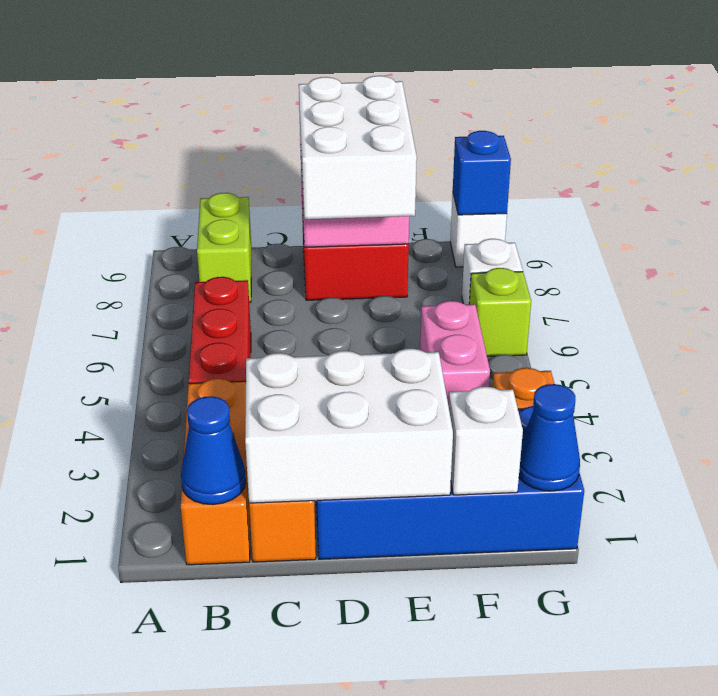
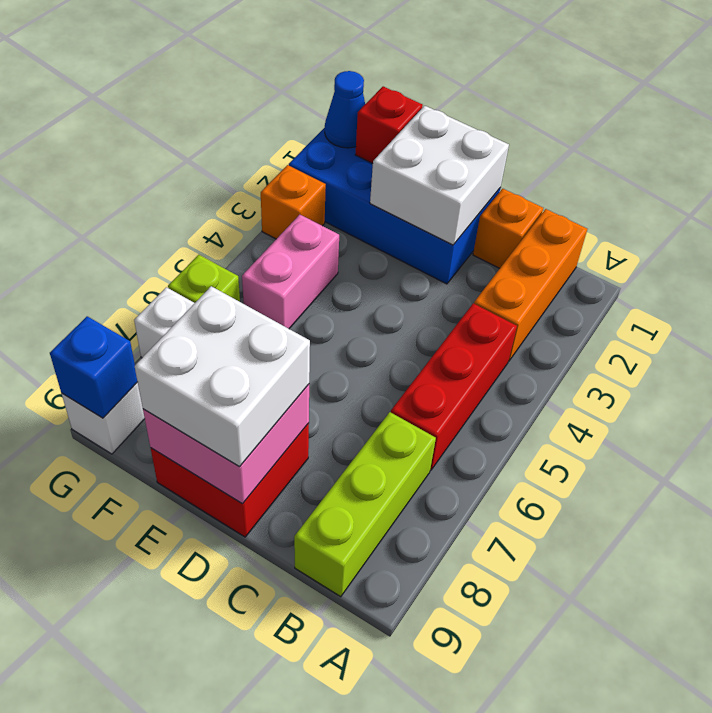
blue cone B1 level 2 -> none
lime brick B8:B9 level 1 -> lime brick B7:B9 level 1
white brick C1:E2 level 2 -> white brick D1:E2 level 2
white brick D7:E9 level 3 -> white brick D8:E9 level 3
white brick F1 level 2 -> red brick F1 level 2

